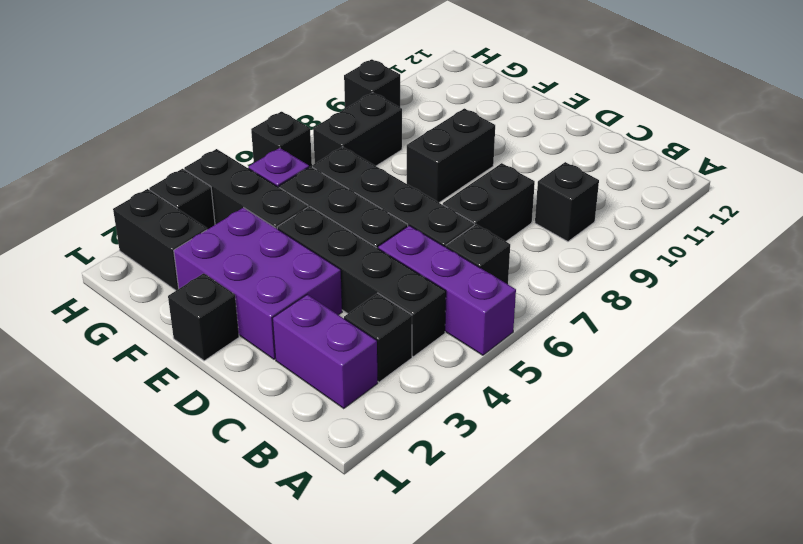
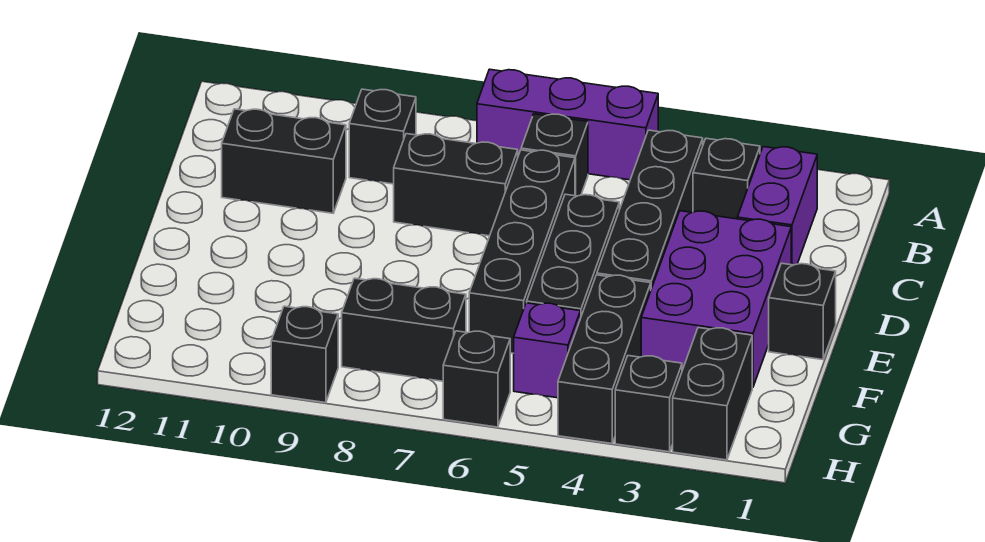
purple brick A5:C5 level 1 -> purple brick A5:A7 level 1
black brick E8:E9 level 1 -> black brick C10:C11 level 1

